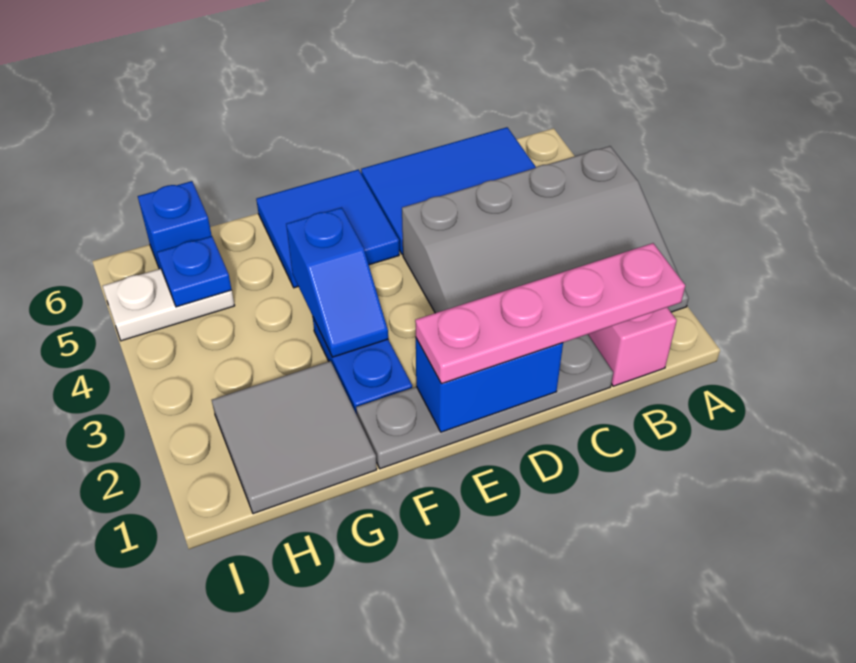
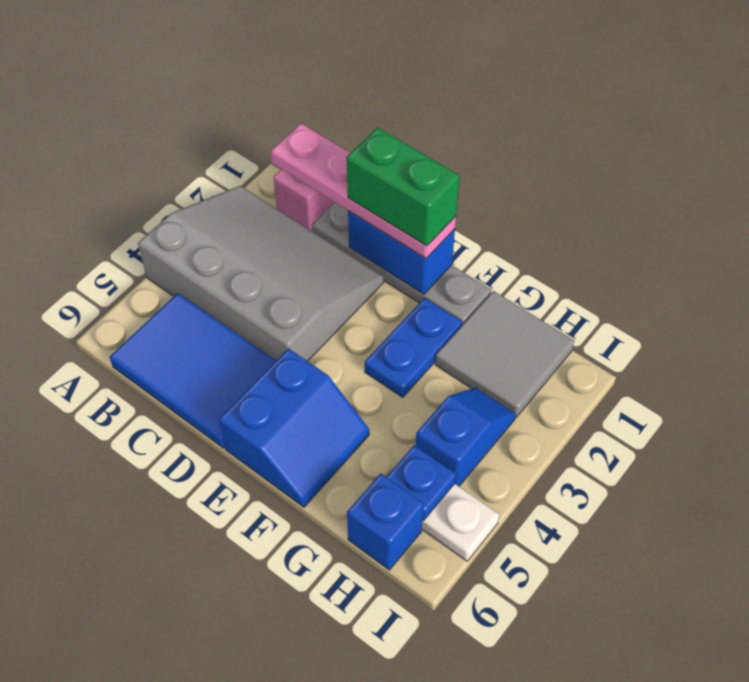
none -> green brick D1:E1 level 4
blue tile E5:F6 level 1 -> blue slope E5:F6 level 1 top E
blue slope F3:F4 level 2 top 4 -> blue slope H3:H4 level 1 top 4

